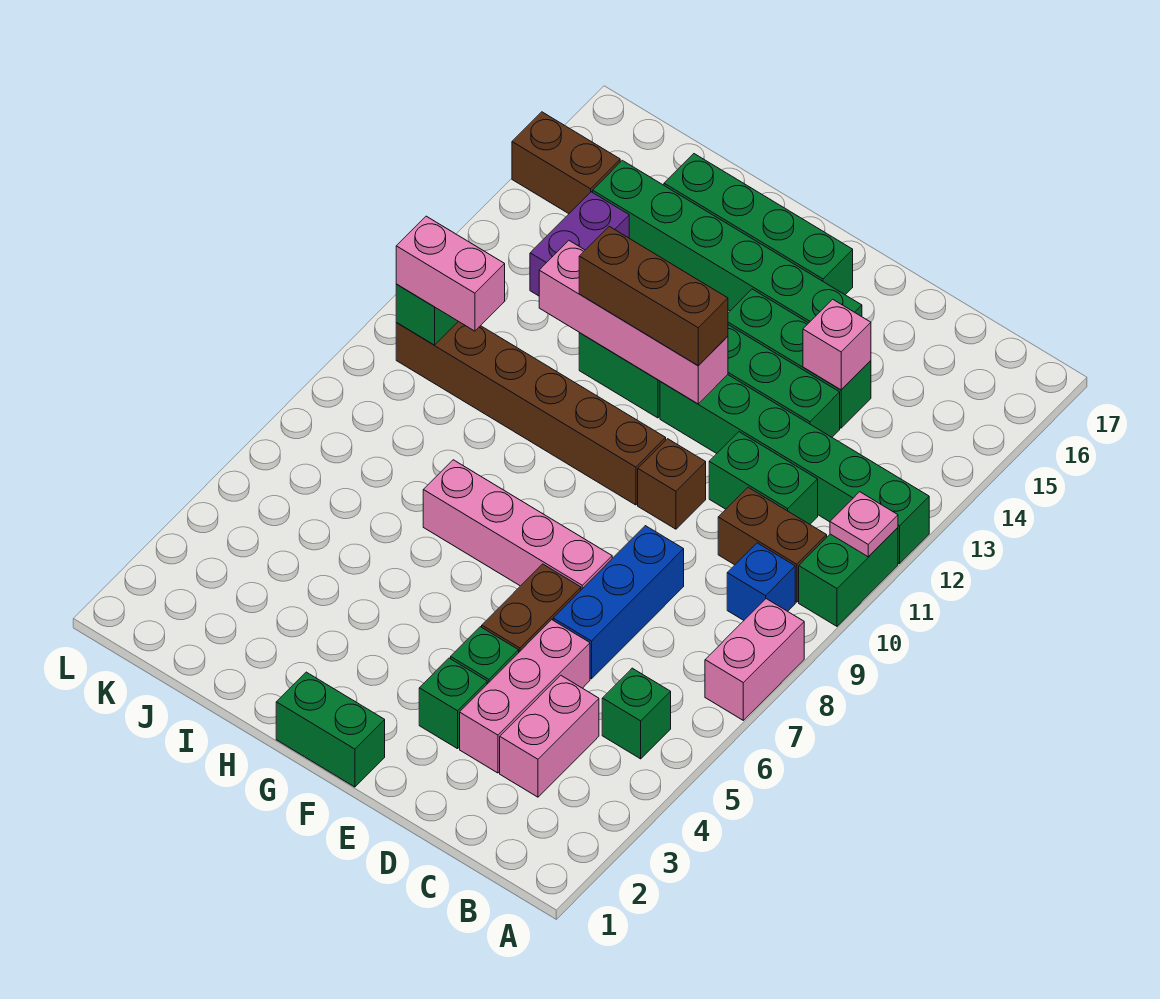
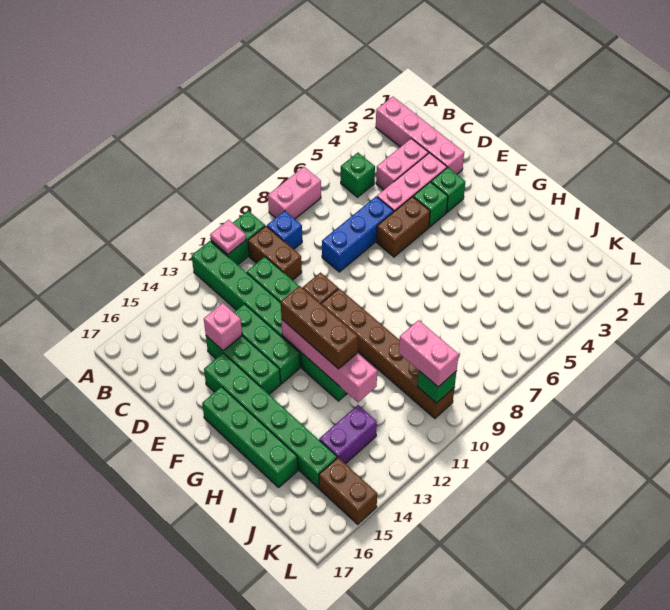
pink brick E7:H7 level 1 -> pink brick A2:D2 level 1
green brick F1:G1 level 1 -> none

